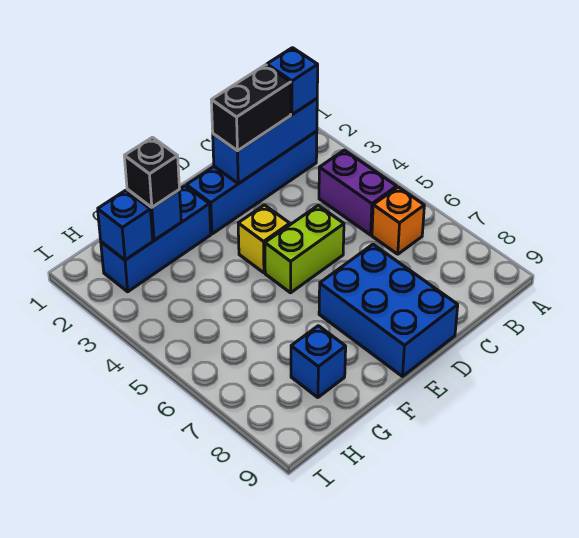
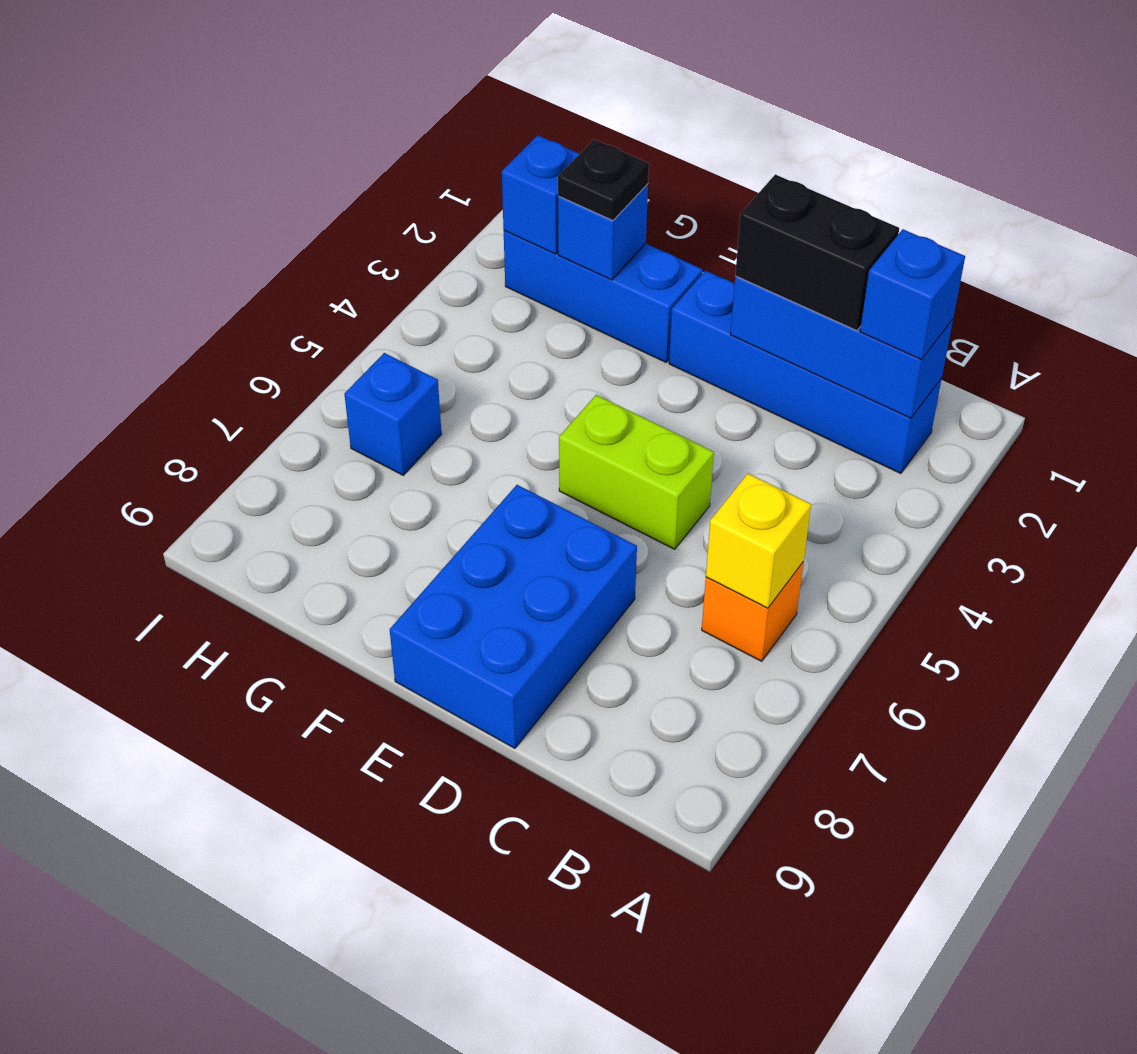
purple brick B4:B5 level 1 -> none
yellow brick E4 level 1 -> yellow brick B6 level 2
black brick G2 level 3 -> black plate G2 level 3
blue brick G8 level 1 -> blue brick H6 level 1

